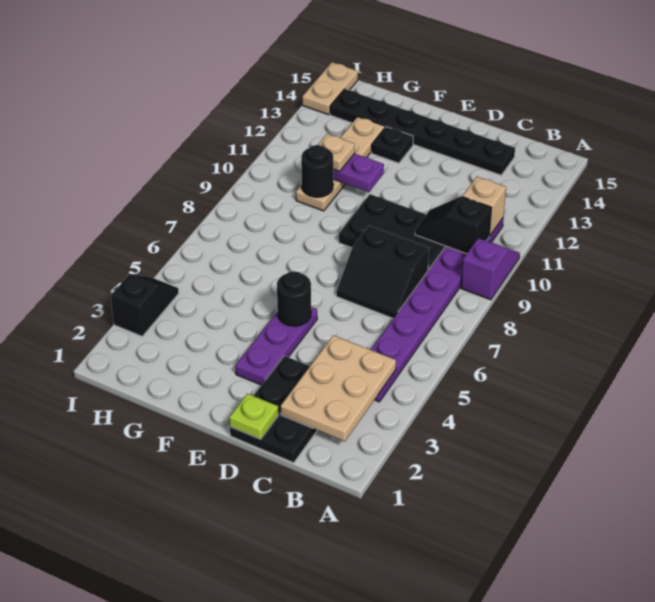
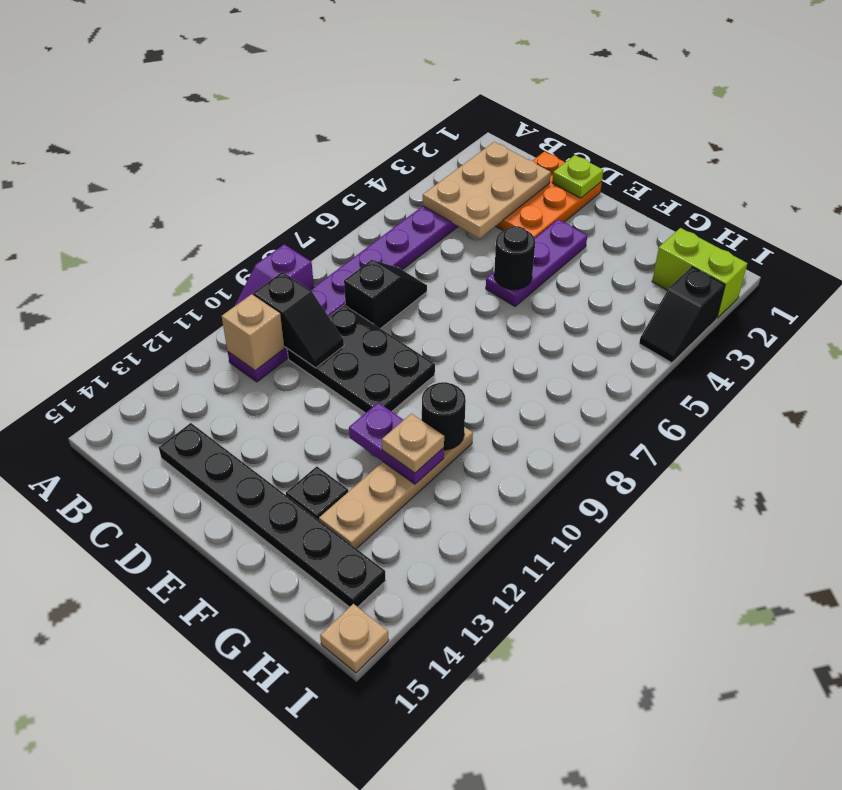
black plate C1:D3 level 1 -> orange plate C1:D3 level 1
black slope C7:D8 level 1 top 8 -> black slope C7:C8 level 1 top 8
none -> lime brick H2:I2 level 1
tan plate I14:I15 level 1 -> tan plate I15 level 1

